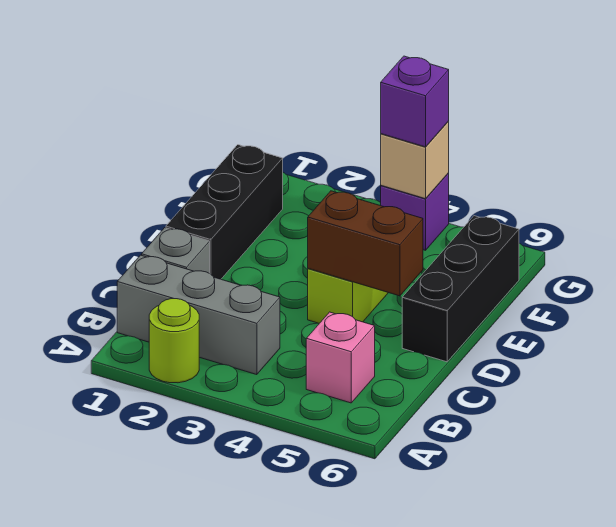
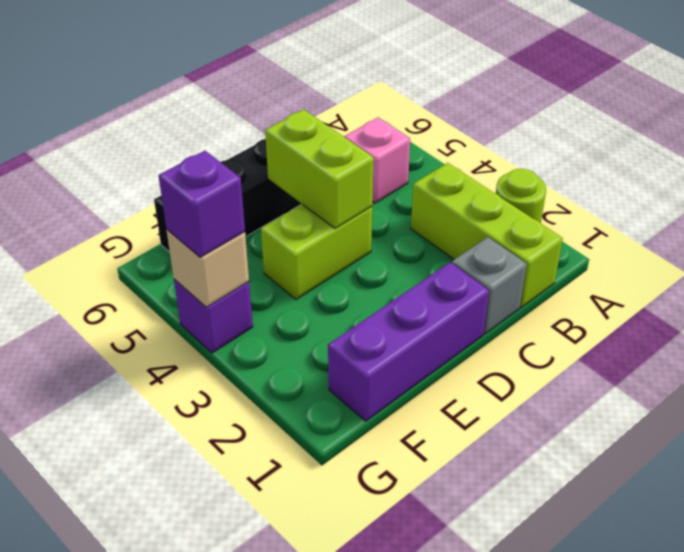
grey brick B1:B3 level 1 -> lime brick B1:B3 level 1
black brick D1:F1 level 1 -> purple brick D1:F1 level 1
brown brick D4:D5 level 2 -> lime brick D4:D5 level 2

